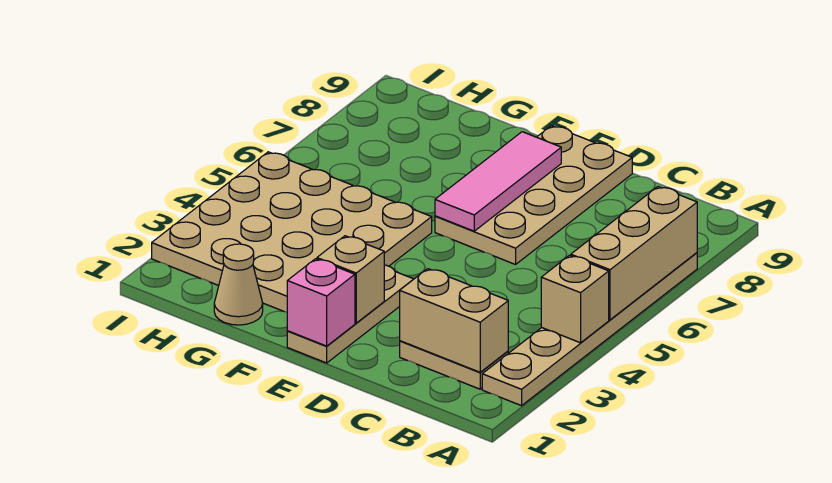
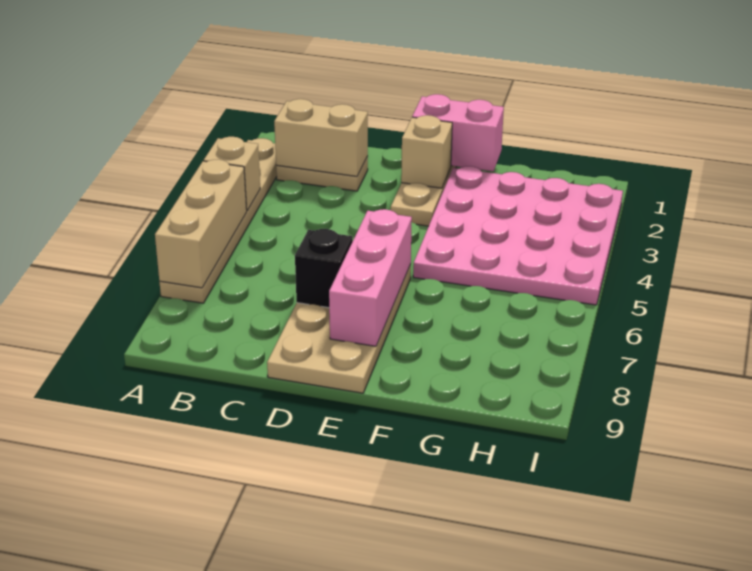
none -> black brick D7 level 2
pink brick E1 level 2 -> pink brick E1:F1 level 2
pink tile E6:E8 level 2 -> pink brick E6:E8 level 2
tan plate F2:I5 level 1 -> pink plate F2:I5 level 1
tan cone G1 level 1 -> none

